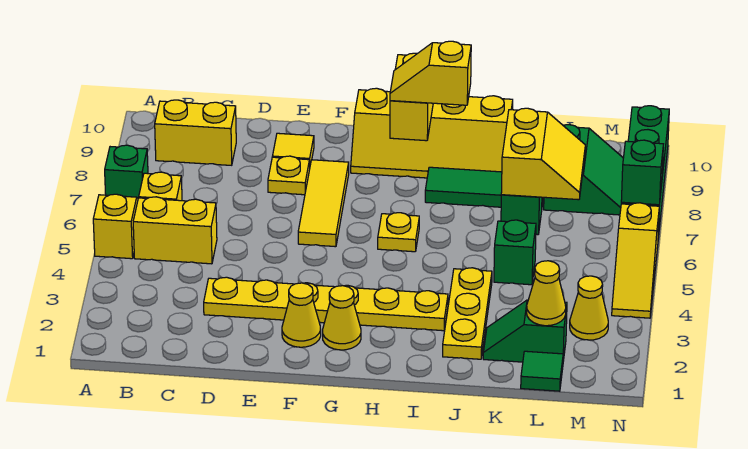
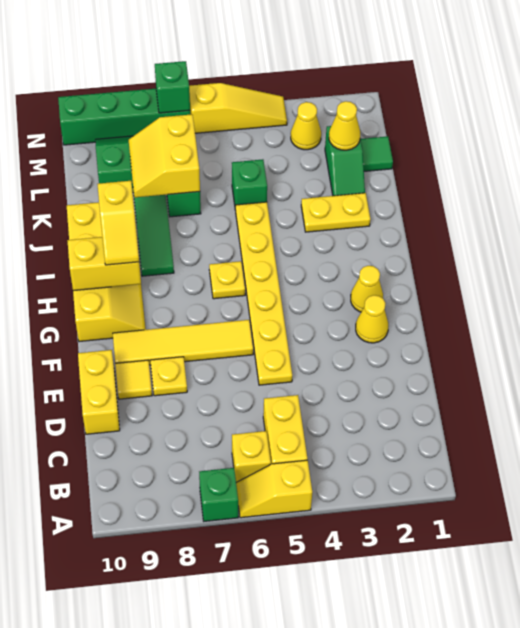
yellow brick B9:C9 level 1 -> yellow brick D10:E10 level 1
yellow plate D3:I3 level 1 -> yellow plate E5:J5 level 1
yellow tile F6:F8 level 1 -> yellow tile F6:F9 level 1
yellow plate J2:J4 level 1 -> yellow plate J2:J3 level 1
yellow slope K7:L8 level 2 top K -> yellow slope K7:L8 level 2 top 7

